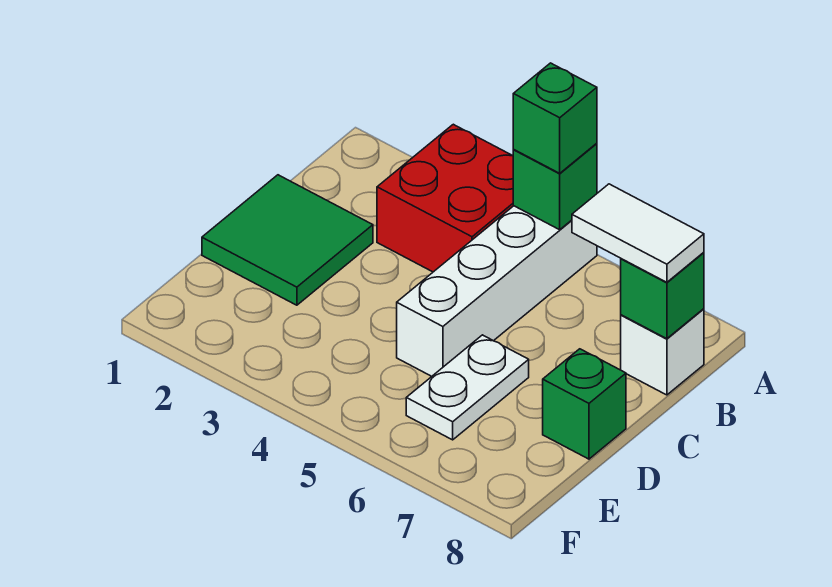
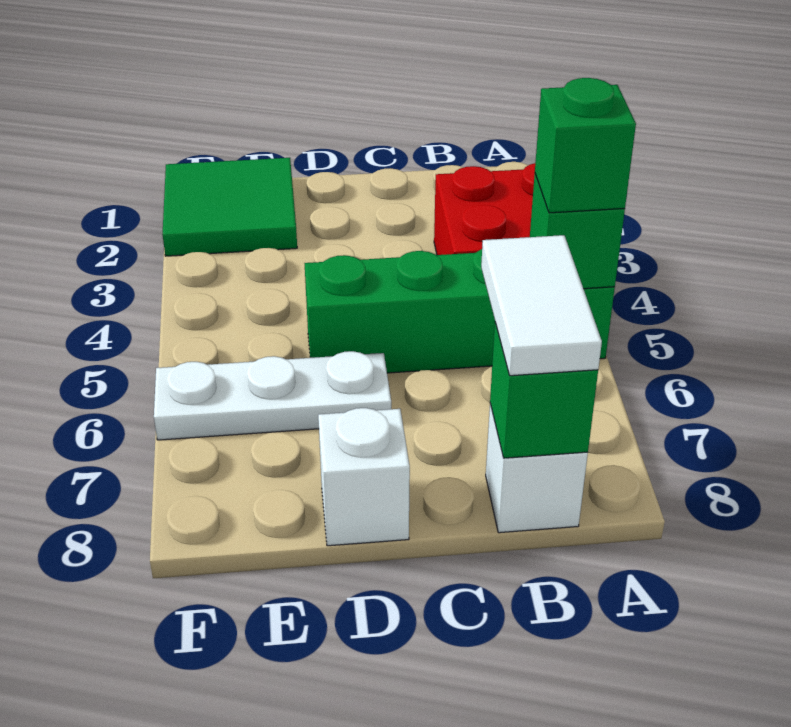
white brick A5:D5 level 1 -> green brick A5:D5 level 1
green tile C1:D2 level 1 -> green tile E1:F2 level 1
white plate D6:E6 level 1 -> white plate D6:F6 level 1
green brick D8 level 1 -> white brick D8 level 1

